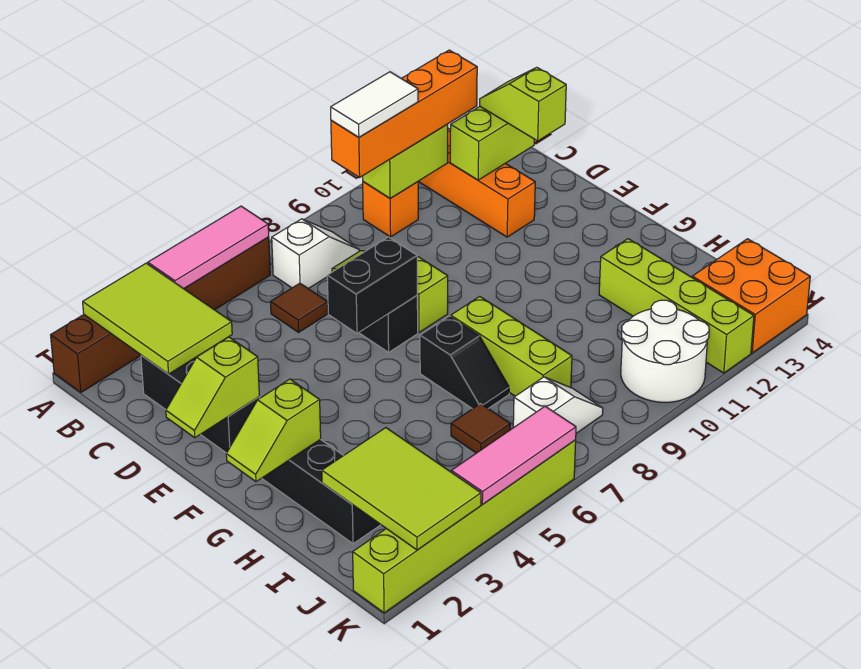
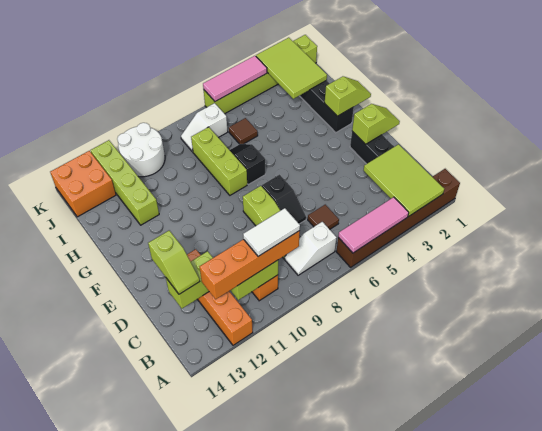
black brick E6:E7 level 2 -> none

